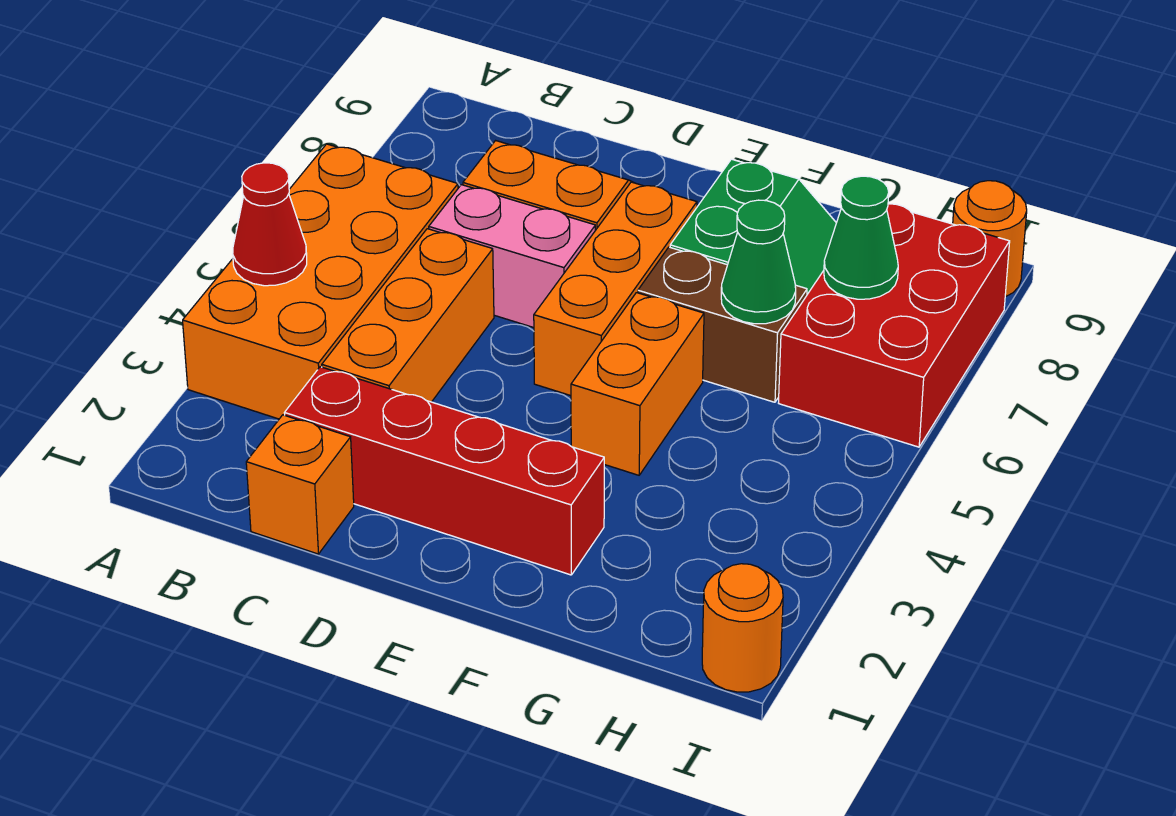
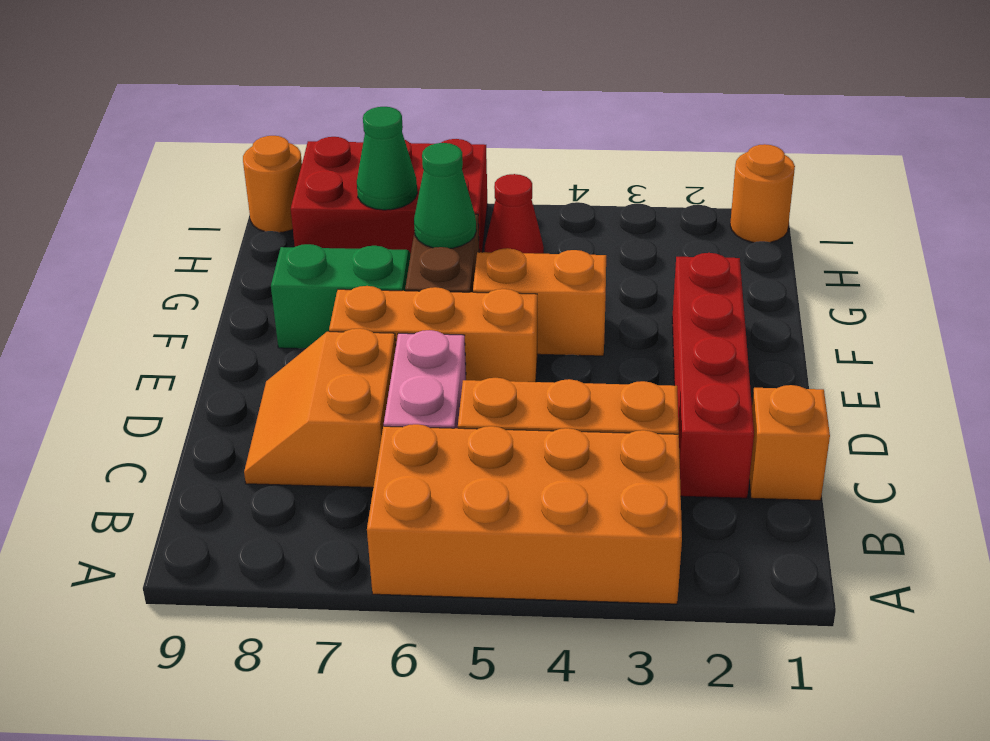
red cone A4 level 2 -> red cone H5 level 1

